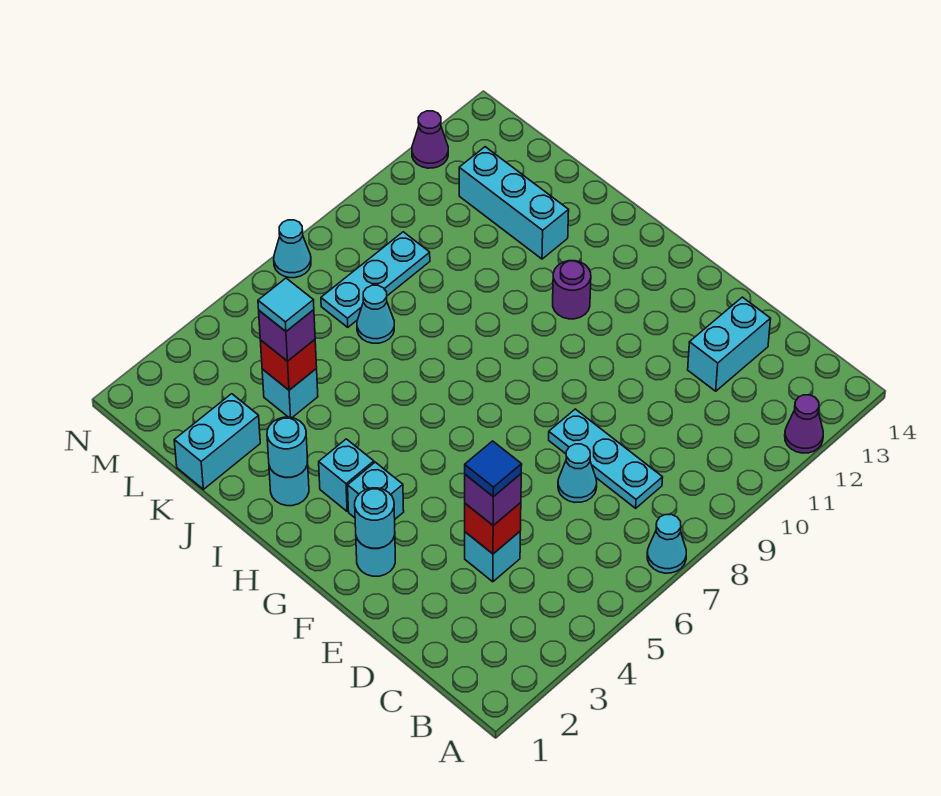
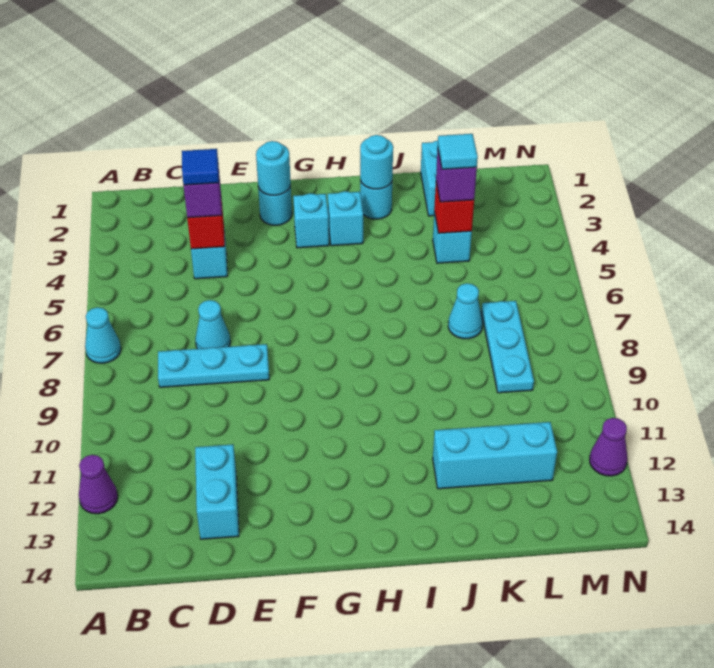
purple round brick H11 level 1 -> none
cyan cone N7 level 1 -> none

